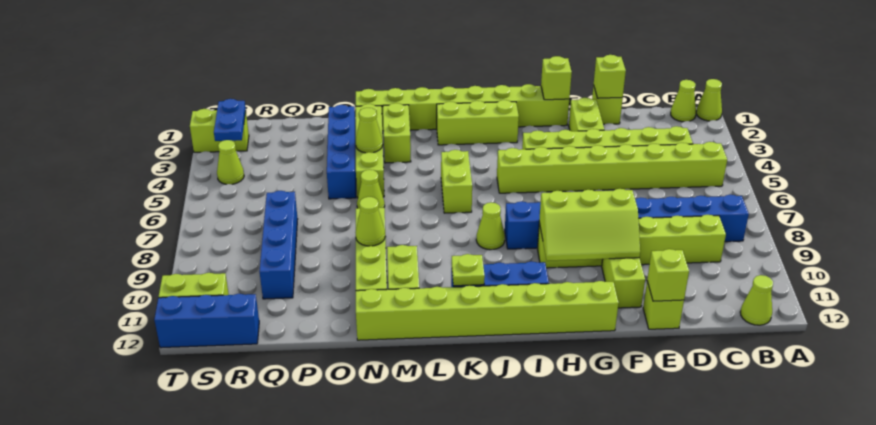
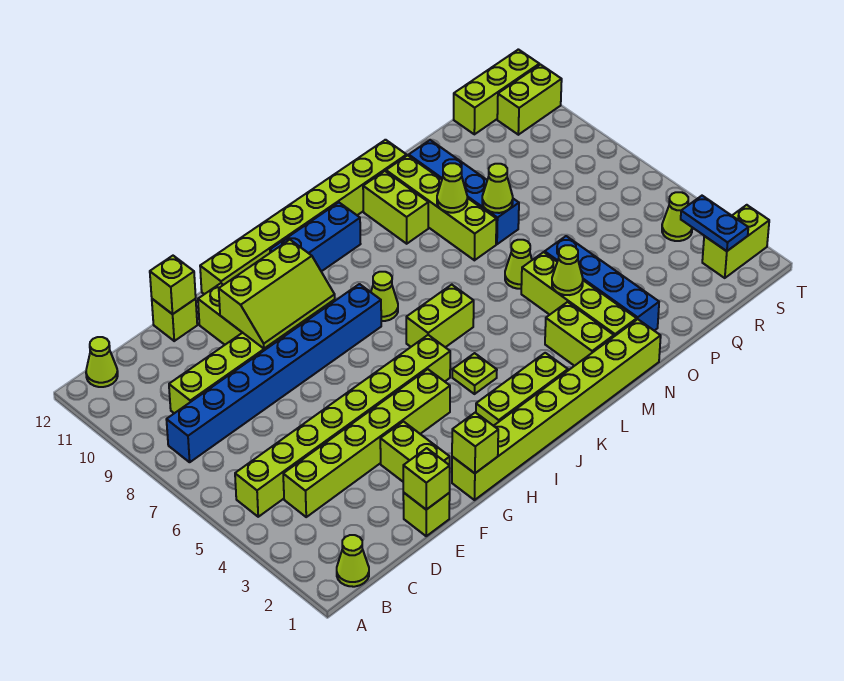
lime cone A1 level 1 -> lime cone O8 level 2
lime slope F9:H10 level 2 top 9 -> lime slope F9:H10 level 2 top 10
lime brick K5:K6 level 1 -> lime brick J6:K6 level 1
lime plate K11 level 2 -> lime plate J4 level 1
blue brick Q7:Q10 level 1 -> blue brick O8:O11 level 1
blue brick R12:T12 level 1 -> lime brick R12:T12 level 1

